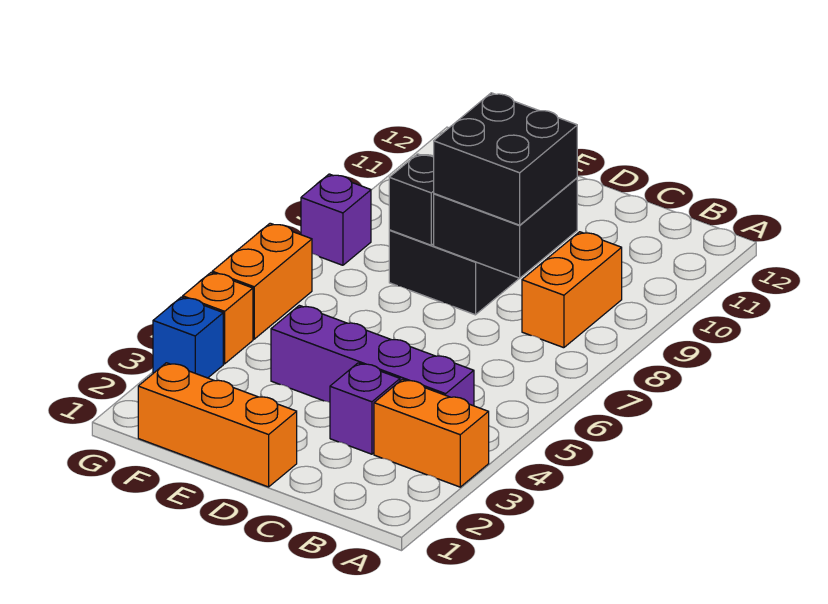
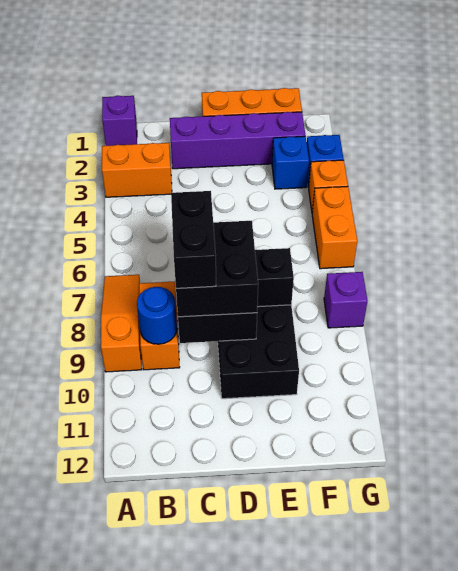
none -> orange slope A7:A9 level 1 top 9
purple brick B4:E4 level 1 -> purple brick C2:F2 level 1
none -> blue round brick B9 level 2
purple brick C3 level 1 -> purple brick A1 level 1
none -> black brick C8:C9 level 4
none -> blue brick F3 level 1

